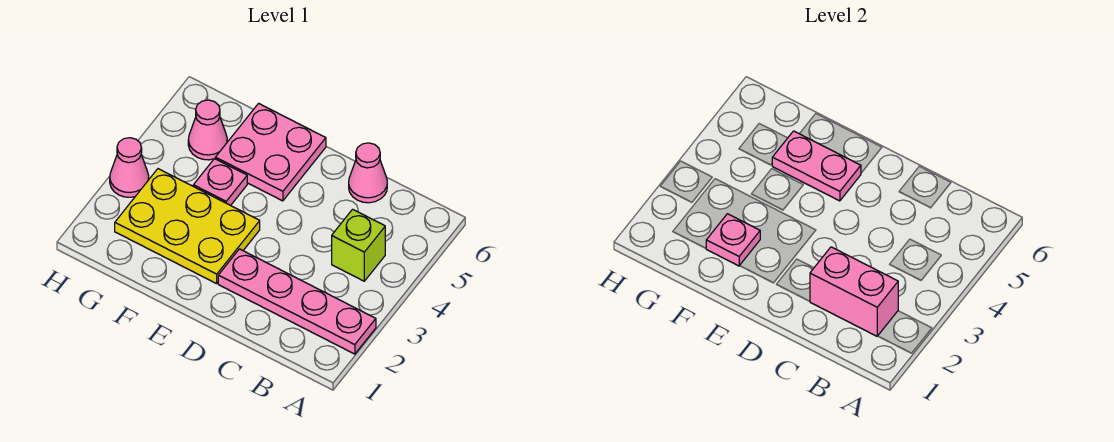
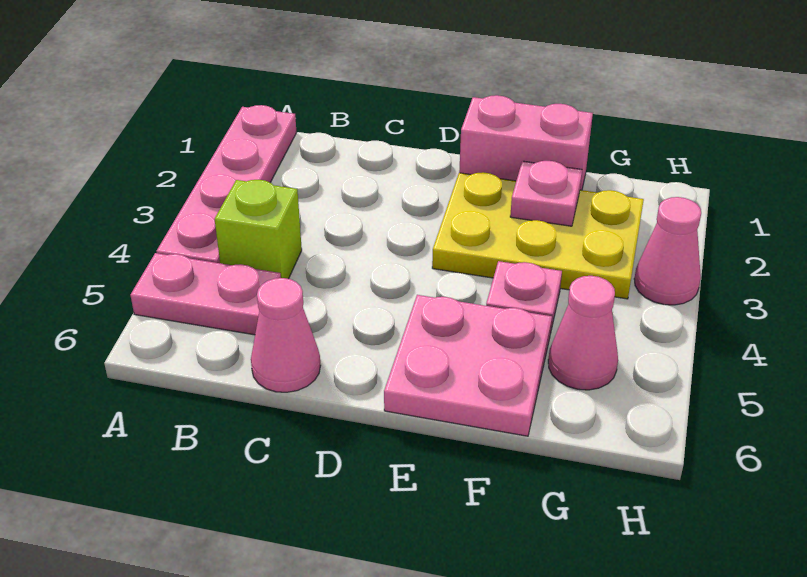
pink plate A2:D2 level 1 -> pink plate A1:A4 level 1
pink brick B2:C2 level 2 -> pink brick E1:F1 level 1
pink plate E5:F5 level 2 -> pink plate A5:B5 level 1

